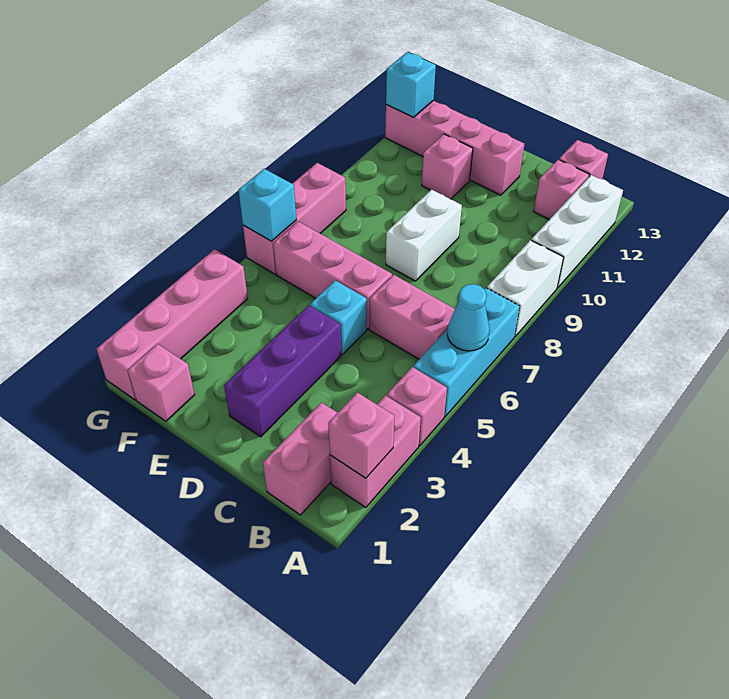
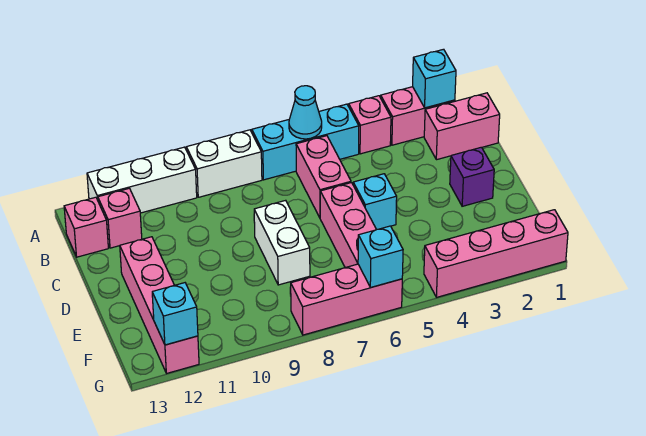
pink brick A2 level 2 -> cyan brick A2 level 2
purple brick D2:D4 level 1 -> purple brick D2 level 1
white brick D8:D9 level 1 -> white brick D8:E8 level 1
pink brick E11 level 1 -> none
pink brick F1 level 1 -> none

